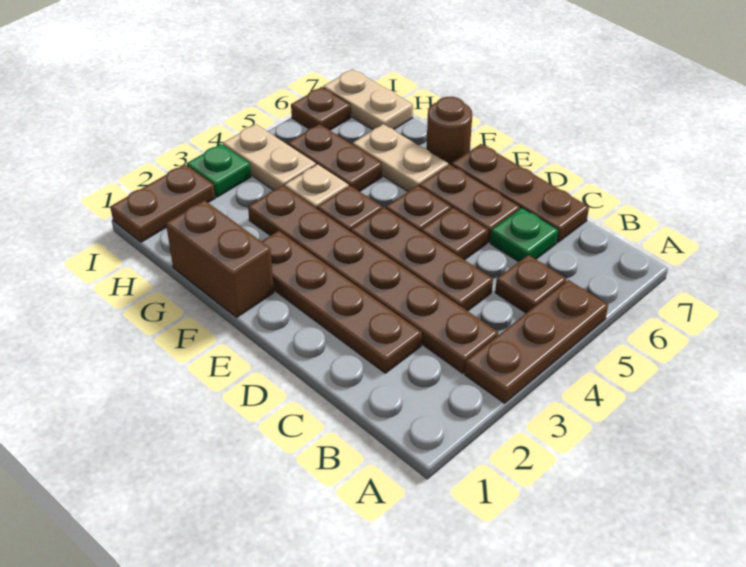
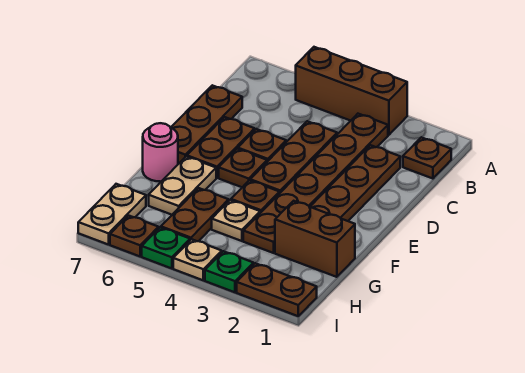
brown plate A3:A5 level 1 -> brown brick A3:A5 level 1
brown plate B5 level 1 -> brown plate B1 level 1
green plate C6 level 1 -> green plate I5 level 1
brown brick F1:G1 level 1 -> brown brick G1:G2 level 1
brown round brick F7 level 1 -> pink round brick F7 level 1
tan plate H4:I4 level 1 -> tan plate I4 level 1

